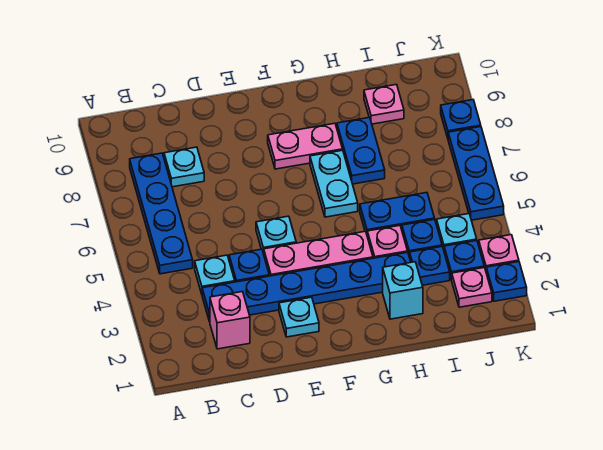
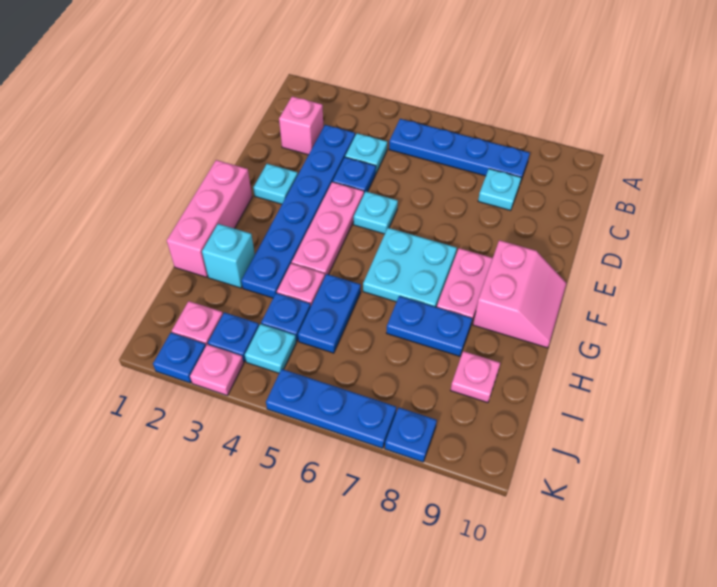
none -> pink brick F1:H1 level 1
none -> pink slope F9:G10 level 1 top 9
cyan plate G6:G7 level 1 -> cyan plate F6:G7 level 1
blue plate I3 level 1 -> none

